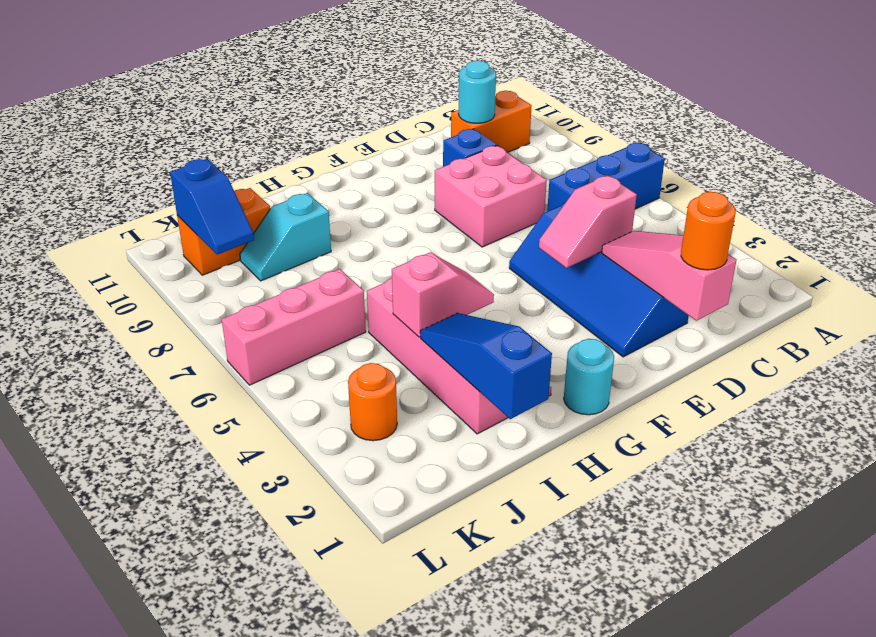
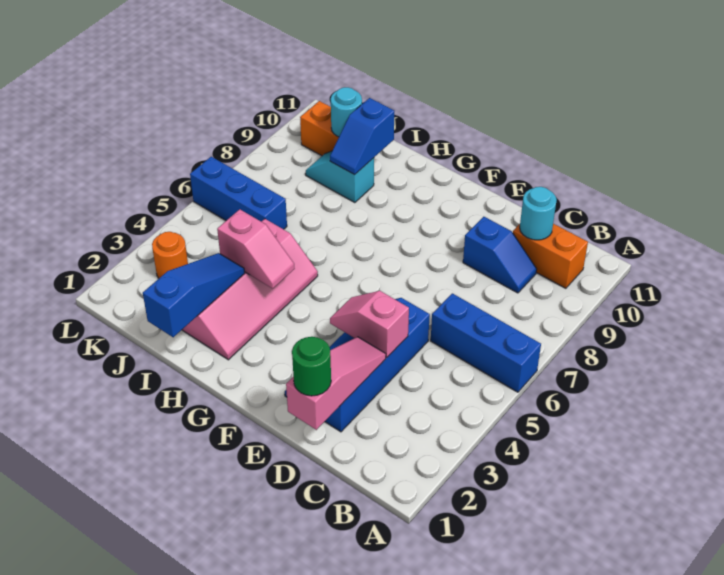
orange round brick D1 level 3 -> green round brick D1 level 3
pink brick D7:E8 level 1 -> none
cyan round brick G1 level 1 -> cyan round brick J10 level 2
pink brick J6:L6 level 1 -> blue brick J6:L6 level 1
blue slope K9:K10 level 2 top 10 -> blue slope I9:I10 level 2 top 10

